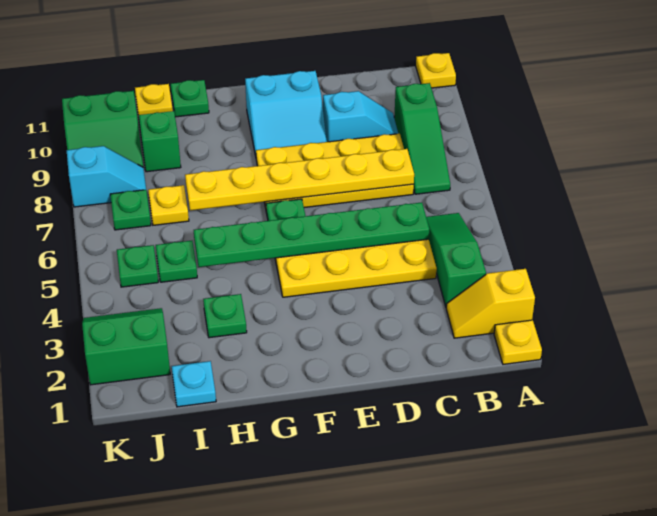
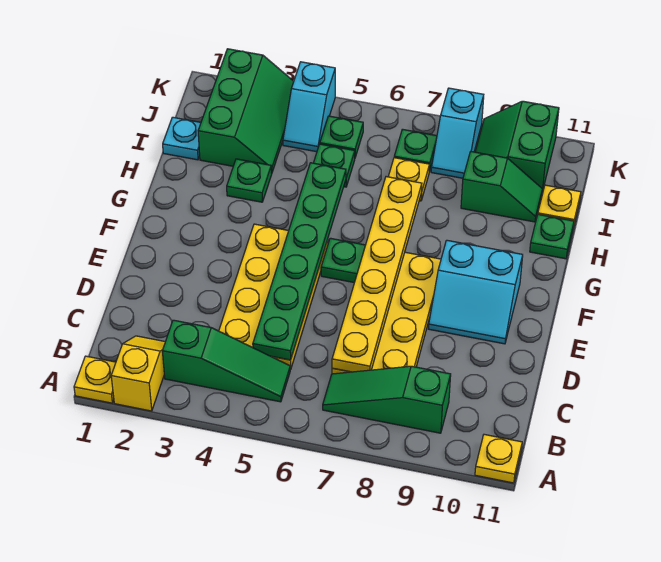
cyan slope C9:D9 level 1 top D -> cyan slope J4:K4 level 1 top K
cyan slope E9:F10 level 1 top 10 -> cyan slope E9:F10 level 1 top F
green slope J2:K3 level 1 top 2 -> green slope I2:K3 level 1 top 2

